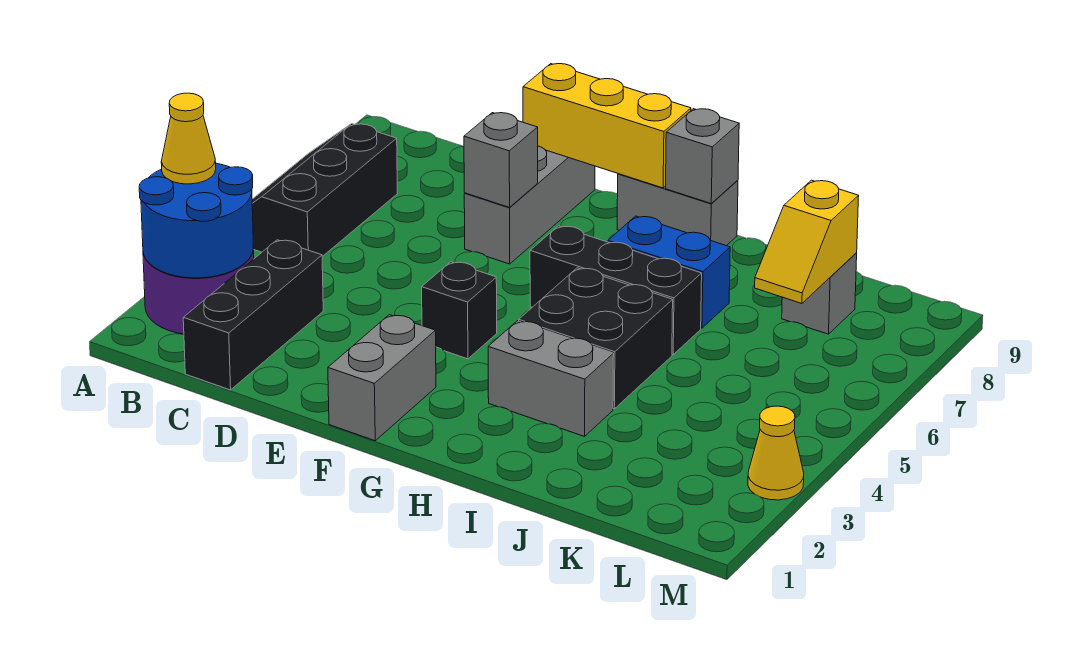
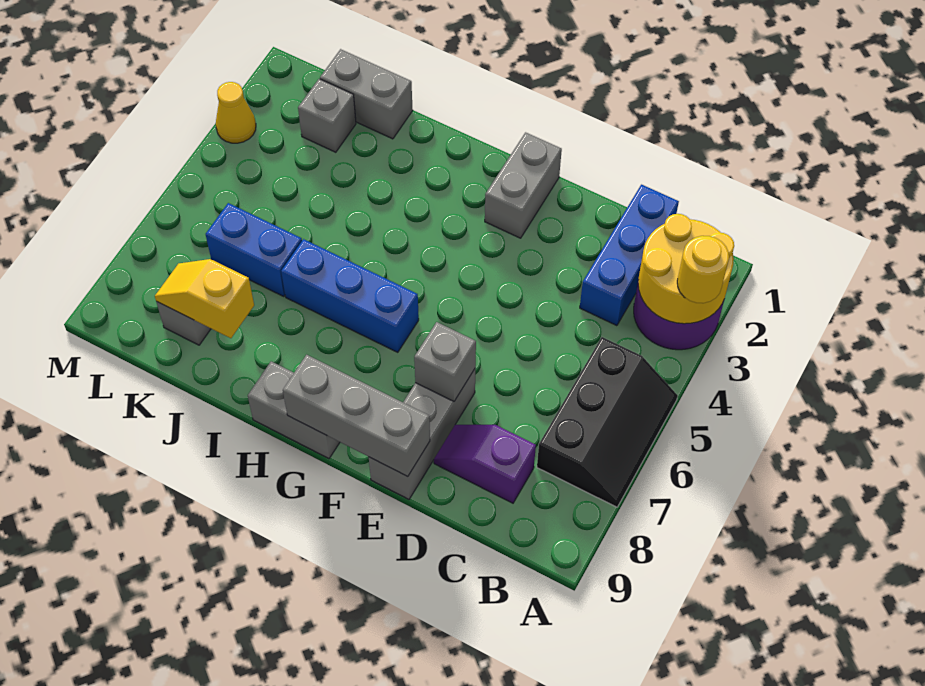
blue round brick A2:B3 level 2 -> yellow round brick A2:B3 level 2
yellow cone A3 level 3 -> yellow round brick A3 level 3
black brick C1:C3 level 1 -> blue brick C1:C3 level 1
none -> purple slope C8:D8 level 1 top C
yellow brick E9:G9 level 2 -> grey brick E9:G9 level 2
black brick F4 level 1 -> none
black brick G6:I6 level 1 -> blue brick G6:I6 level 1
grey brick H3:I3 level 1 -> grey brick J1:K1 level 1
black brick H4:I5 level 1 -> none
blue brick H7:I7 level 1 -> blue brick J6:K6 level 1
grey brick H9 level 2 -> grey brick K2 level 1
yellow slope K7:K8 level 2 top 8 -> yellow slope J8:K8 level 2 top J

